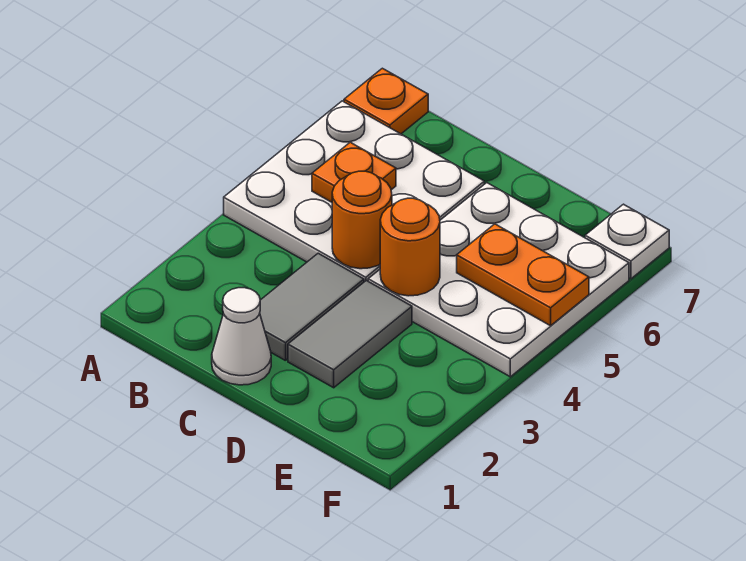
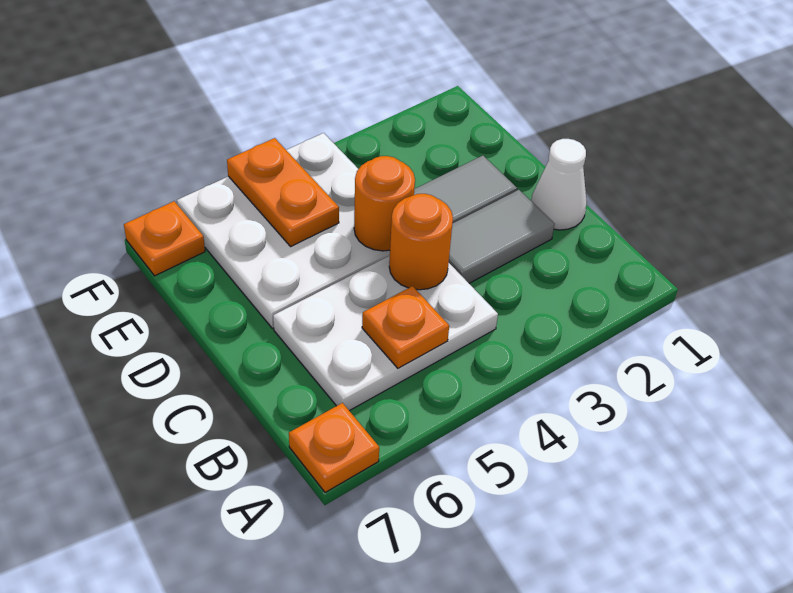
white plate A4:C6 level 1 -> white plate B4:C6 level 1
white plate F7 level 1 -> orange plate F7 level 1

